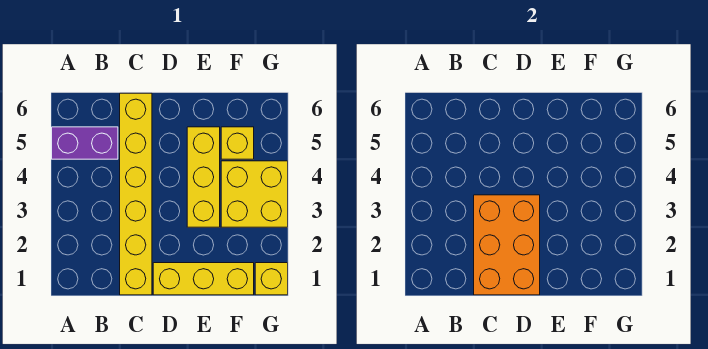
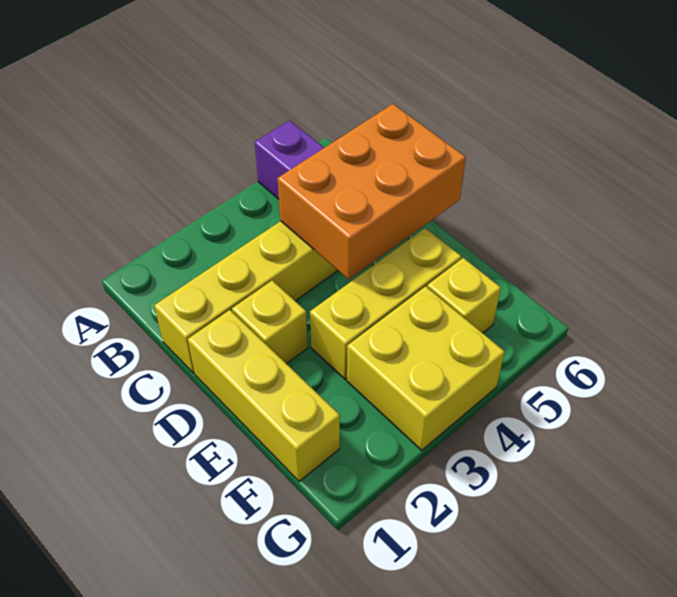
orange brick C1:D3 level 2 -> orange brick C4:D6 level 2
yellow brick G1 level 1 -> yellow brick D2 level 1

